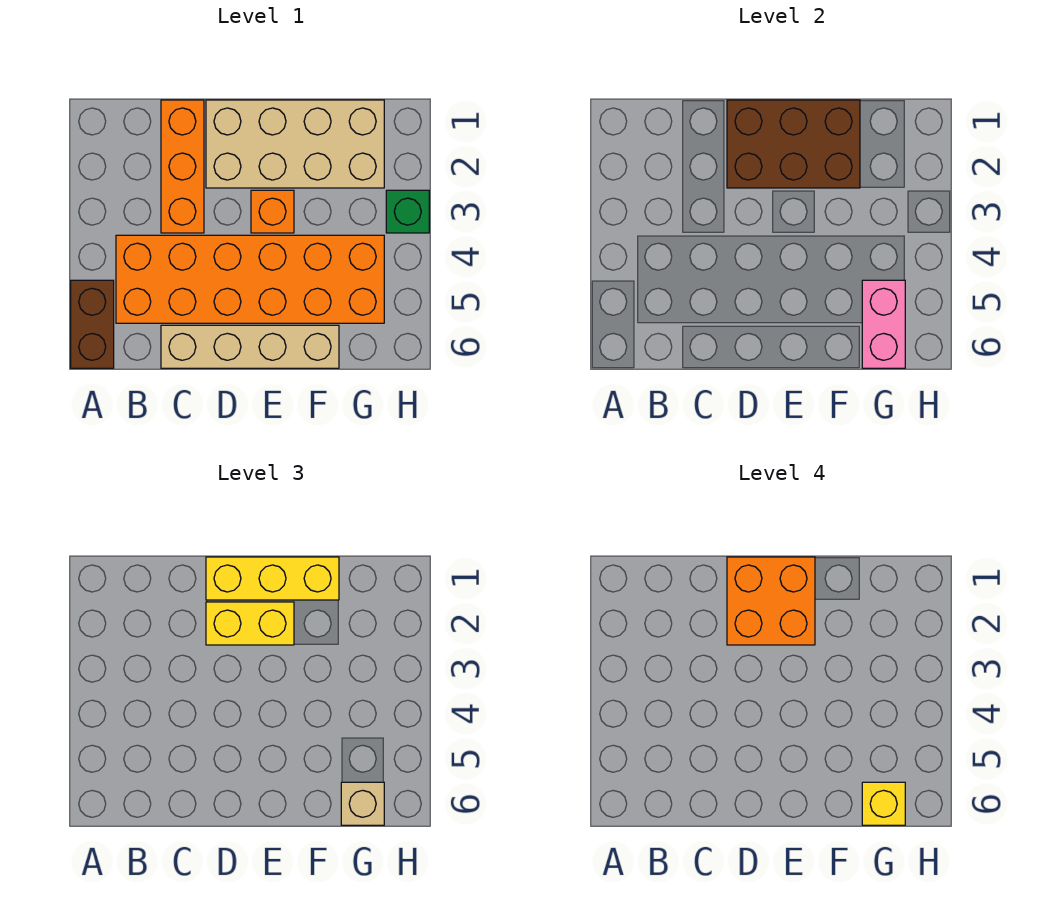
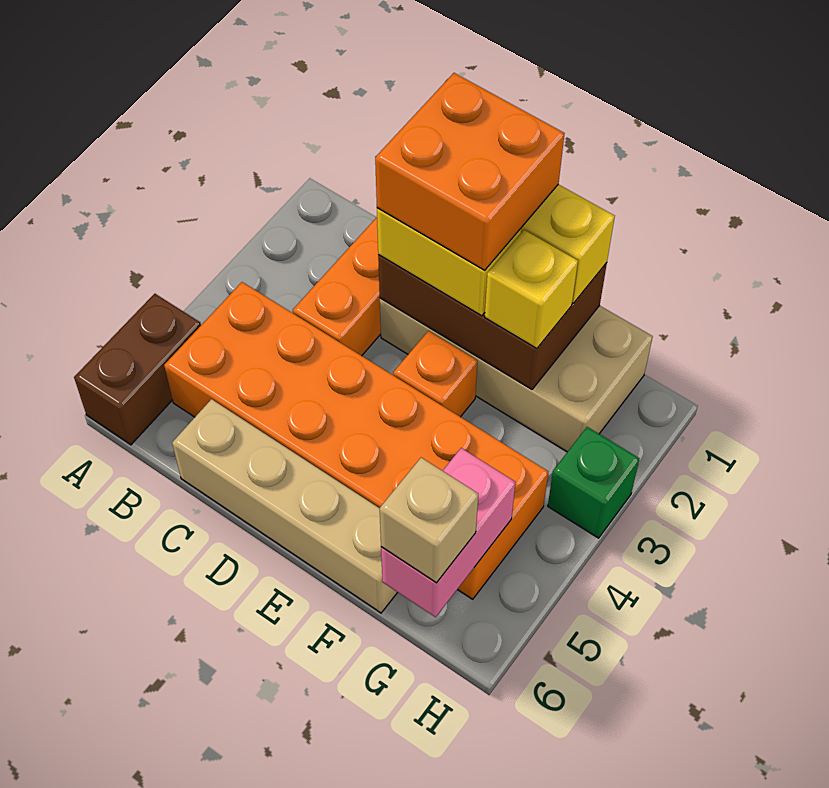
yellow brick G6 level 4 -> yellow brick F2 level 3

